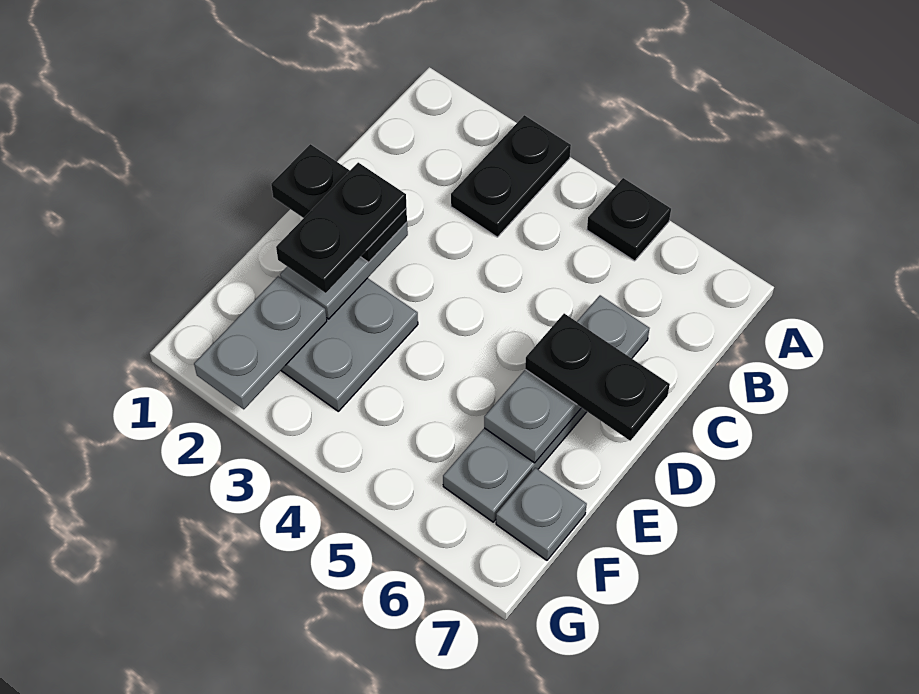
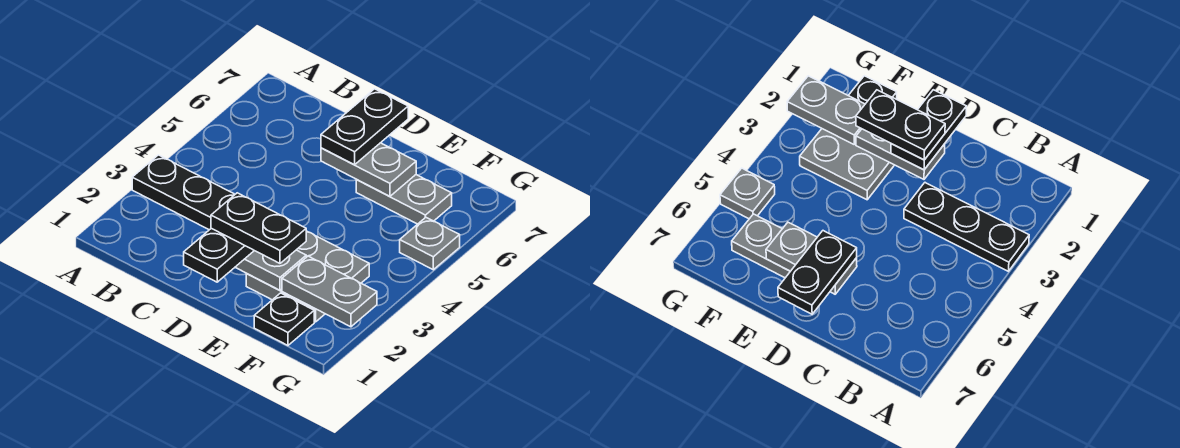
black plate A3:B3 level 1 -> black plate A3:C3 level 1
black plate A5 level 1 -> black plate F1 level 1
grey plate C6:F6 level 1 -> grey plate E6:F6 level 1
grey plate F7 level 1 -> grey plate G5 level 1

